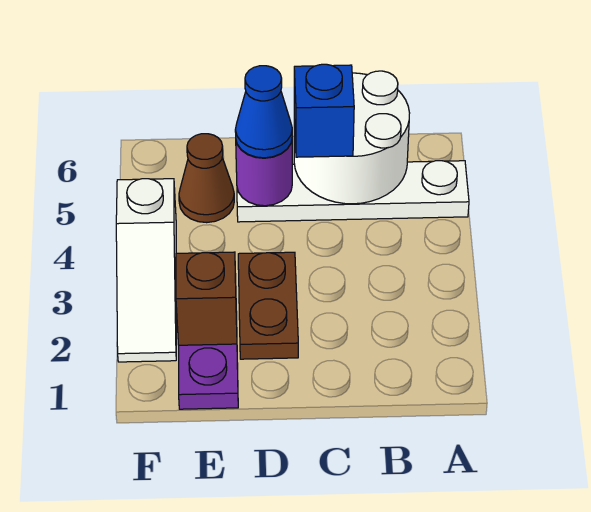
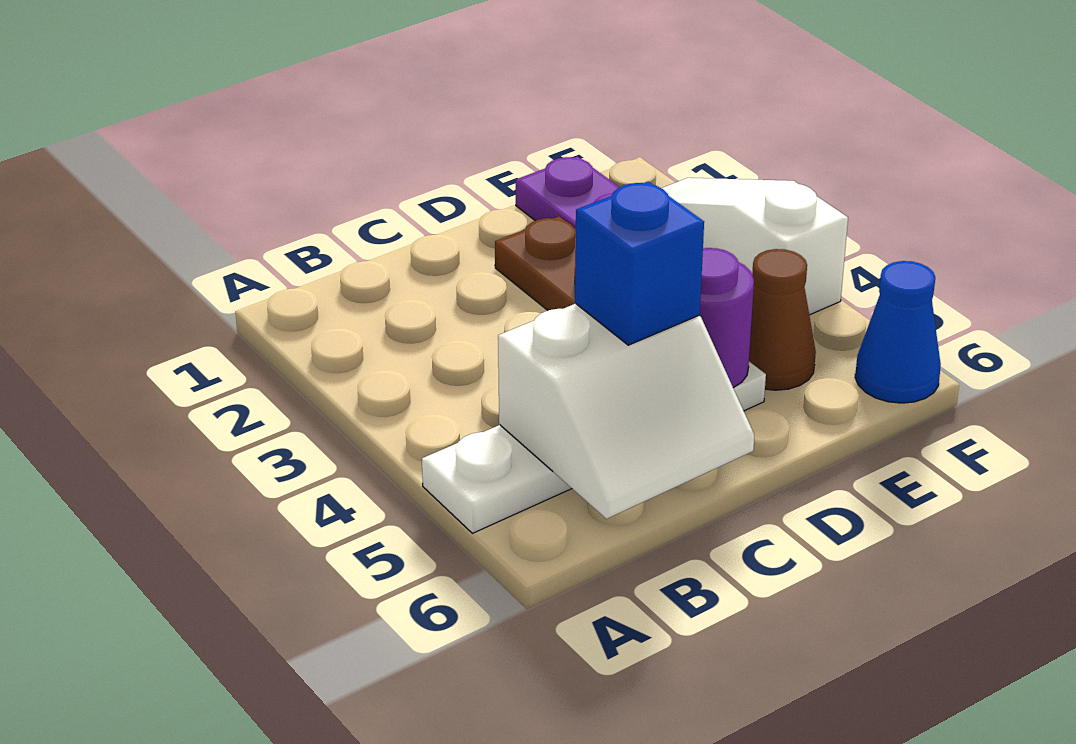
white round brick B5:C6 level 2 -> white slope B5:C6 level 2 top 5
blue cone D5 level 3 -> blue cone F6 level 1
brown brick E2 level 2 -> none

